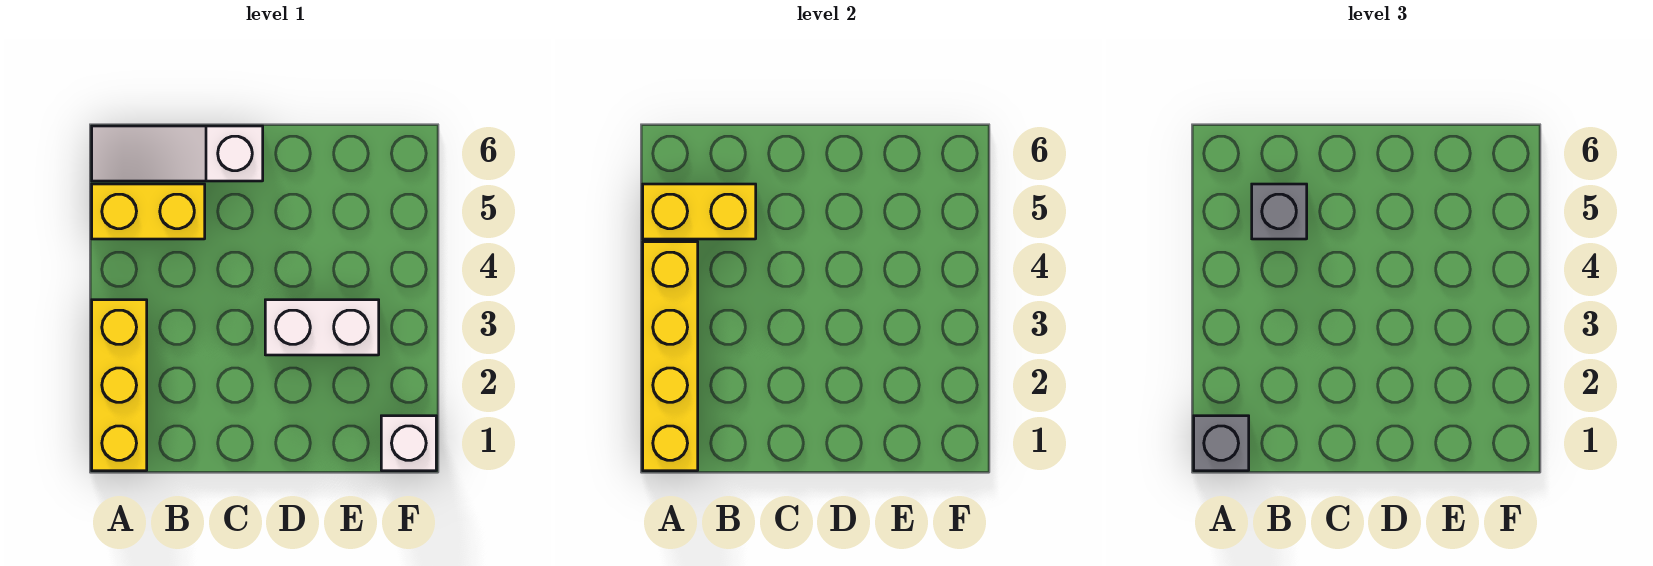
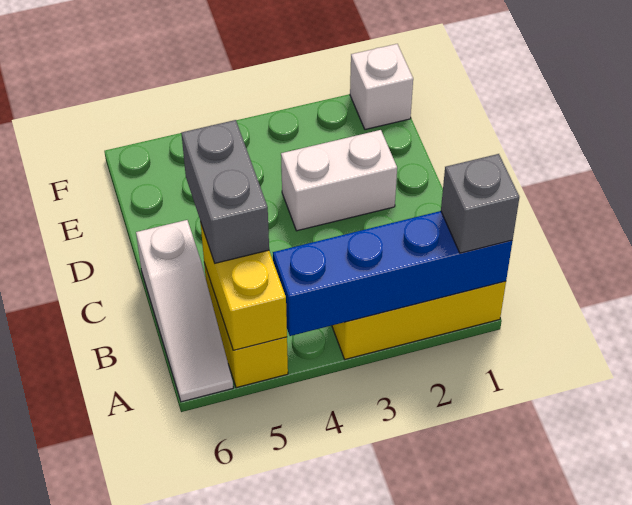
yellow brick A1:A4 level 2 -> blue brick A1:A4 level 2
grey brick B5 level 3 -> grey brick B5:C5 level 3
white brick D3:E3 level 1 -> white brick D2:D3 level 1

